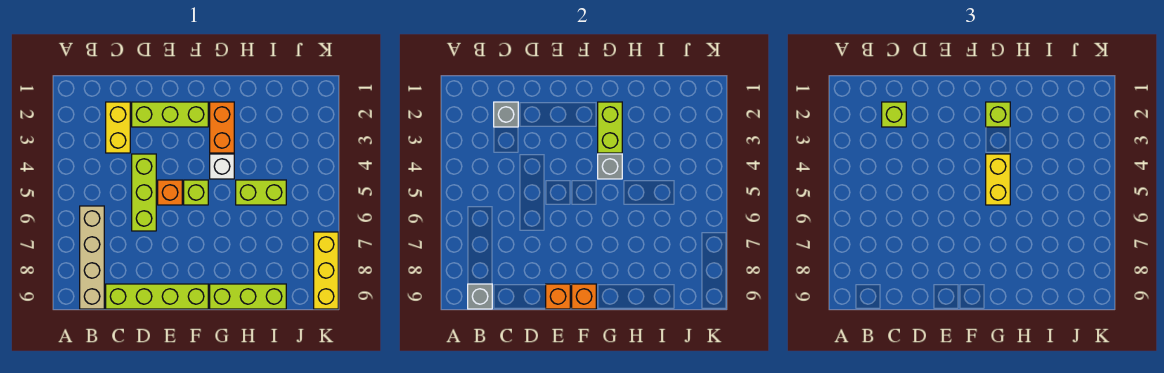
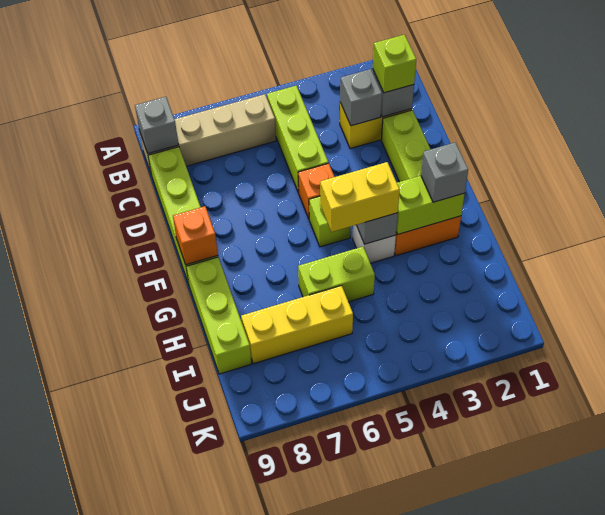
none -> grey brick C3 level 2
lime brick D4:D6 level 1 -> lime brick B5:D5 level 1
orange brick E9 level 2 -> none
lime brick G2 level 3 -> grey brick G2 level 3
lime brick H5:I5 level 1 -> lime brick H5:H6 level 1
yellow brick K7:K9 level 1 -> yellow brick I6:I8 level 1

